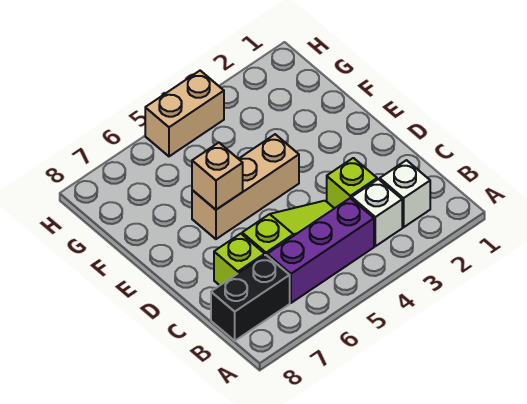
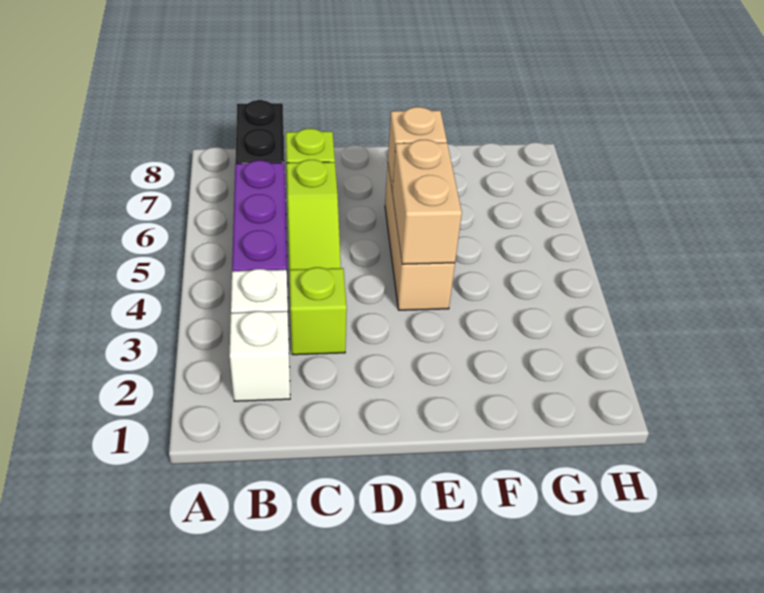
tan brick H4:H5 level 1 -> tan brick E4:E5 level 2

